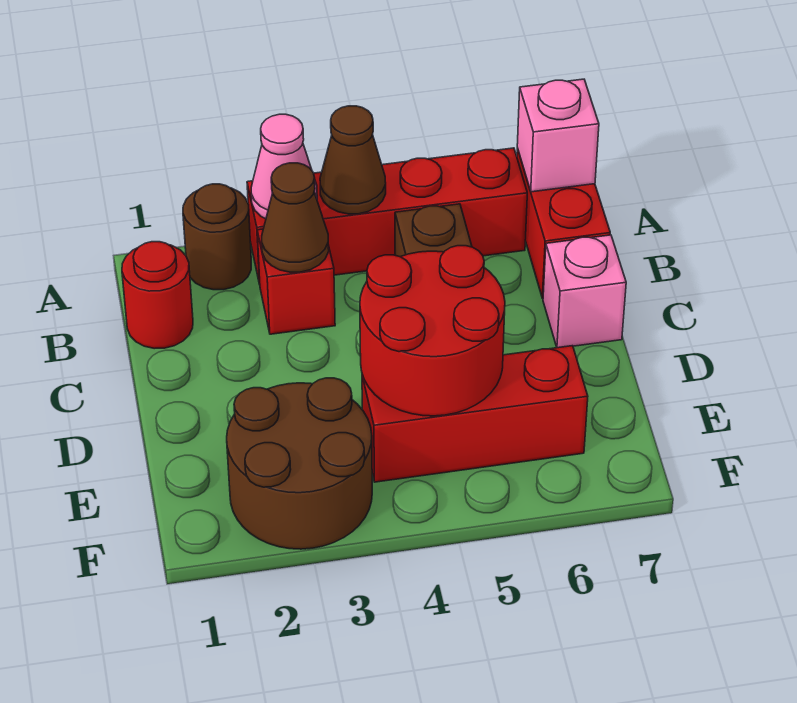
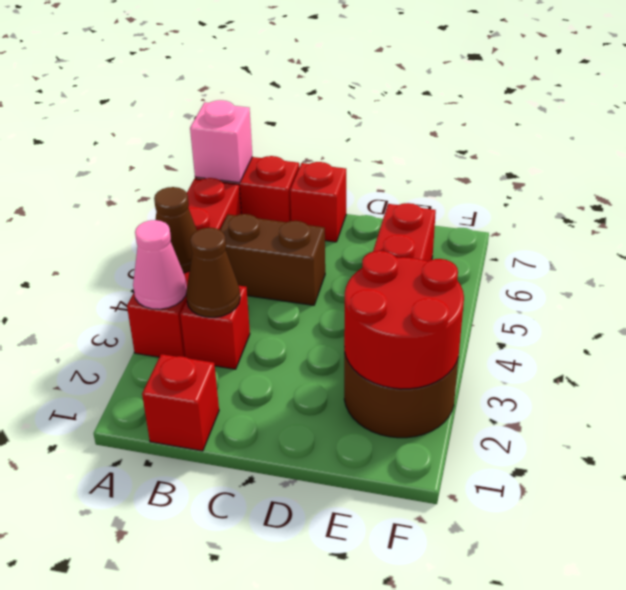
brown round brick A2 level 1 -> none
red round brick B1 level 1 -> red brick B1 level 1
pink brick C7 level 1 -> red brick C7 level 1
red round brick D4:E5 level 2 -> red round brick E2:F3 level 2

